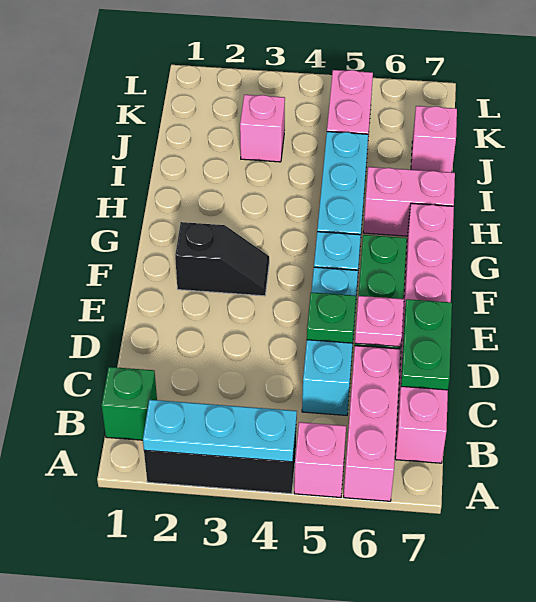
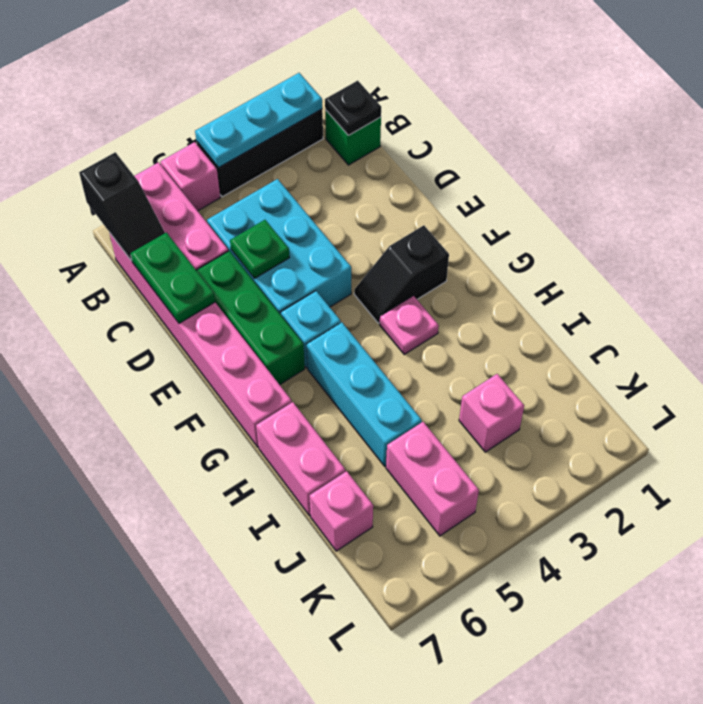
none -> black slope A7:B7 level 2 top A
none -> black plate B1 level 2
cyan brick C5:E5 level 1 -> cyan brick C4:E5 level 1
pink plate D6 level 2 -> pink plate G3 level 1
pink brick H6:H7 level 1 -> pink brick H7:I7 level 1

